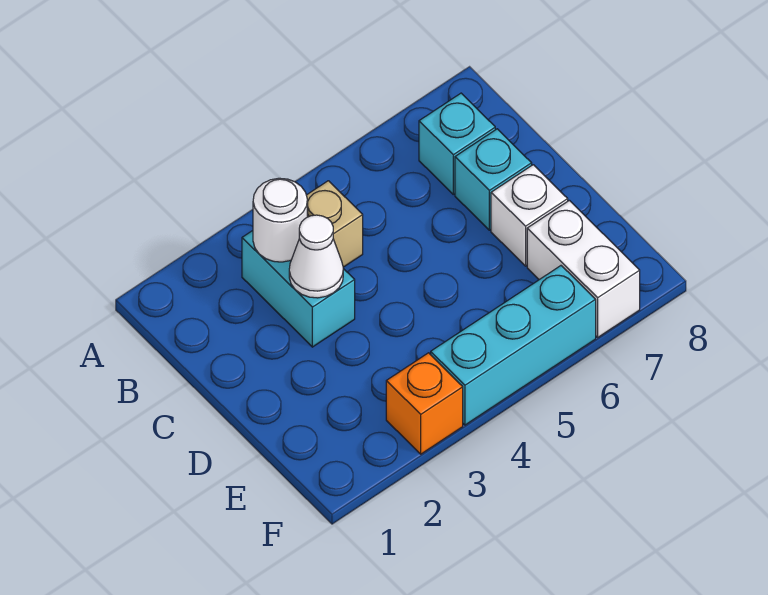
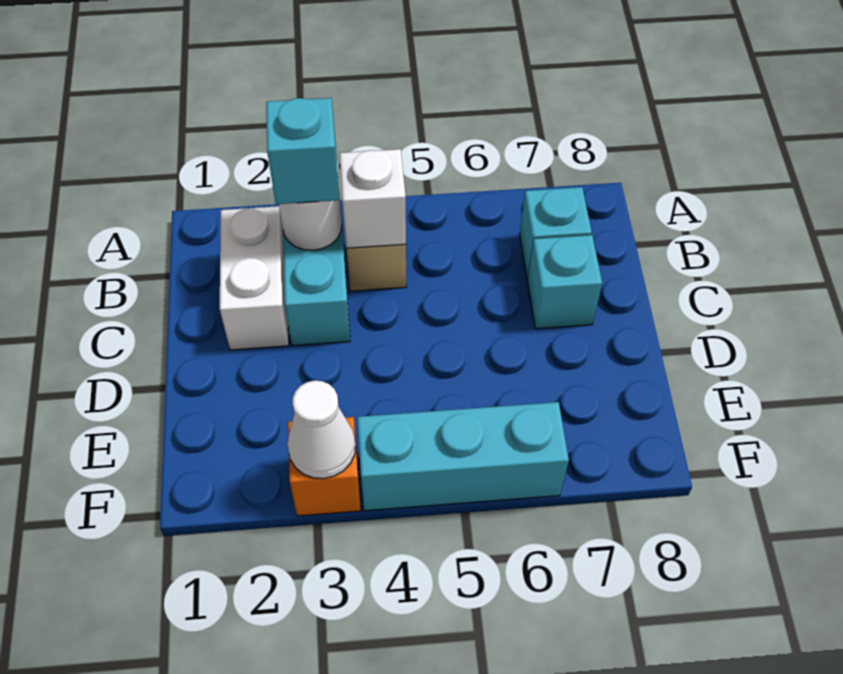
none -> cyan brick B3 level 3
white cone C3 level 2 -> white cone F3 level 2
white brick D7 level 1 -> white brick B4 level 2
white brick E7:F7 level 1 -> white brick B2:C2 level 1

